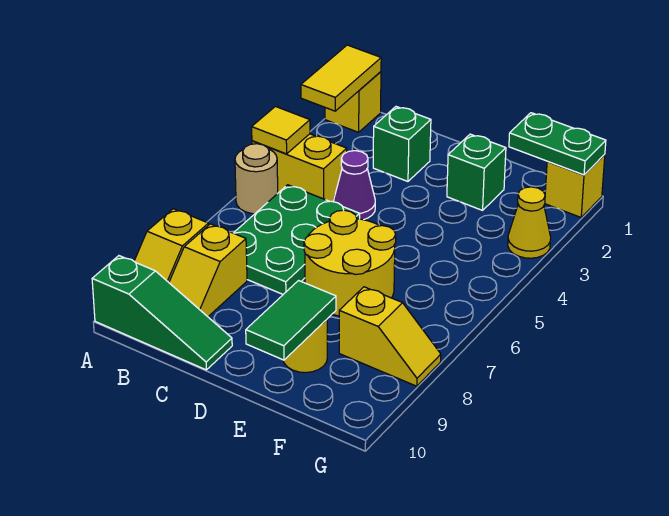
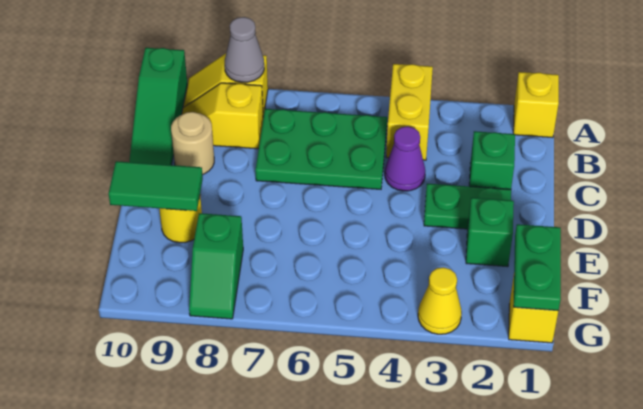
yellow tile A1:A2 level 2 -> none
yellow tile A4 level 2 -> none
tan round brick A5 level 1 -> tan round brick C9 level 1
none -> grey cone A8 level 2
none -> green plate D2:D3 level 1
yellow round brick D6:E7 level 1 -> none
yellow slope F8:G8 level 1 top F -> green slope F8:G8 level 1 top F

